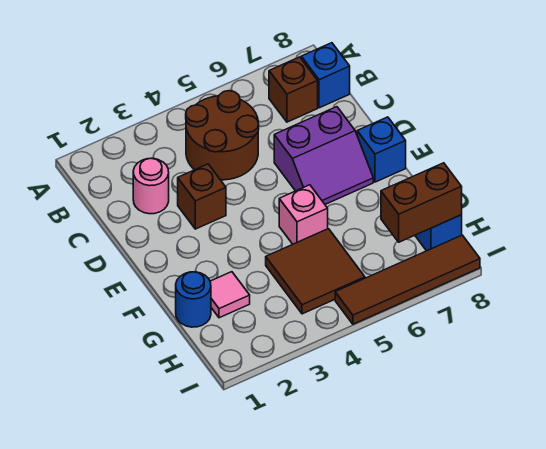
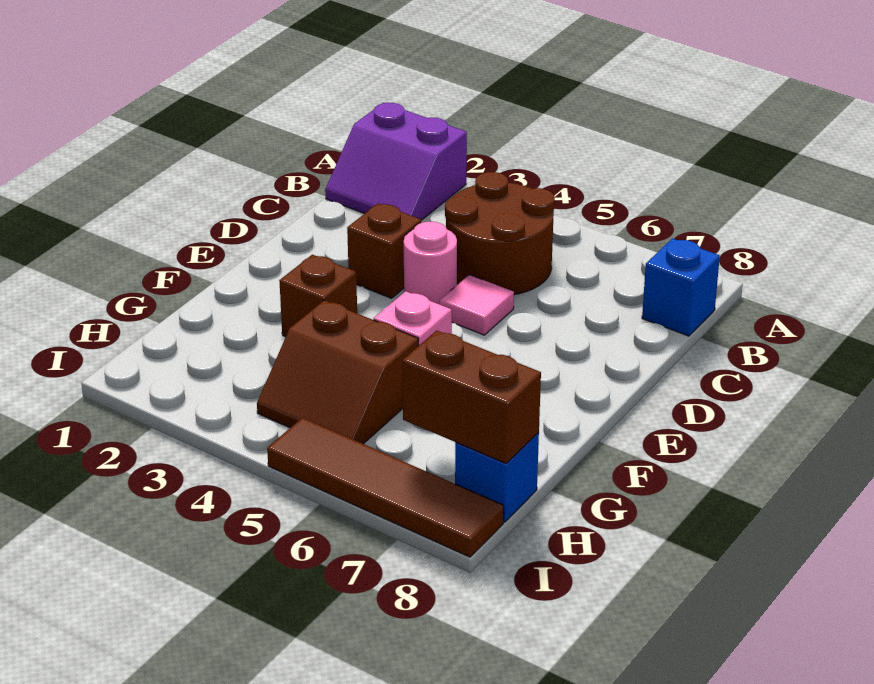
brown brick B7 level 1 -> brown brick F3 level 1
pink round brick C2 level 1 -> pink round brick D4 level 1
purple slope D6:E7 level 1 top D -> purple slope A1:B2 level 1 top A
blue brick E8 level 1 -> none
blue round brick G1 level 1 -> none
pink tile G2 level 1 -> pink tile D5 level 1
brown tile G4:H5 level 1 -> brown slope G4:H5 level 1 top G

